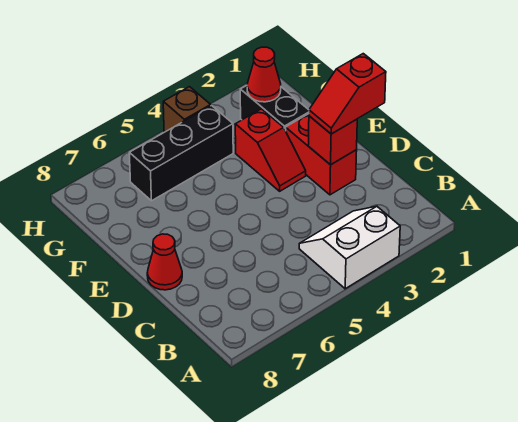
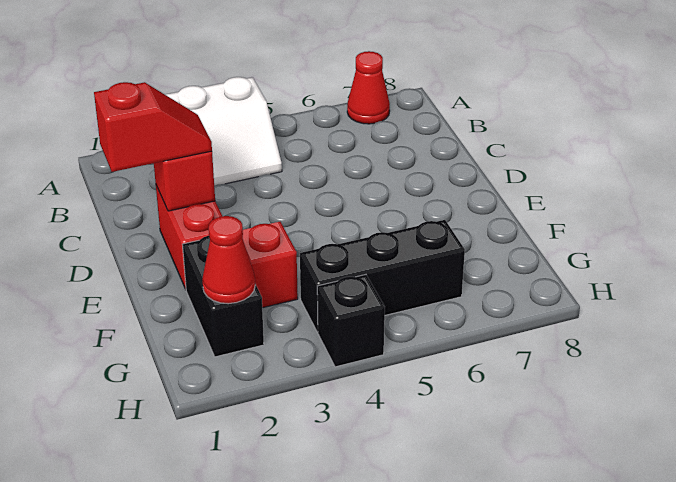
red cone D8 level 1 -> red cone A7 level 1
brown brick H4 level 1 -> black brick H4 level 1

